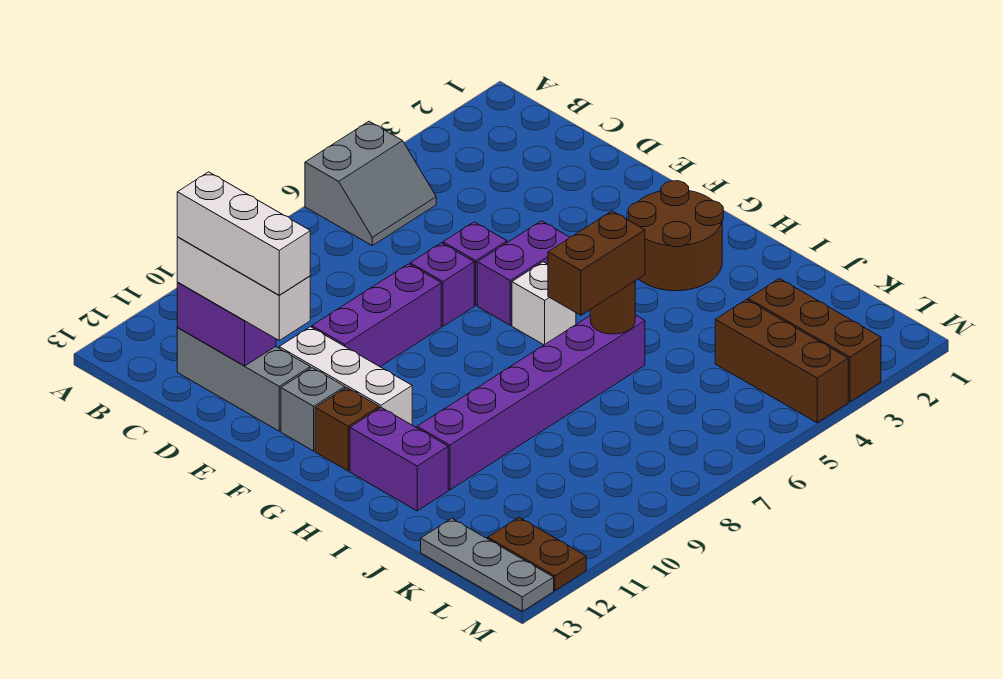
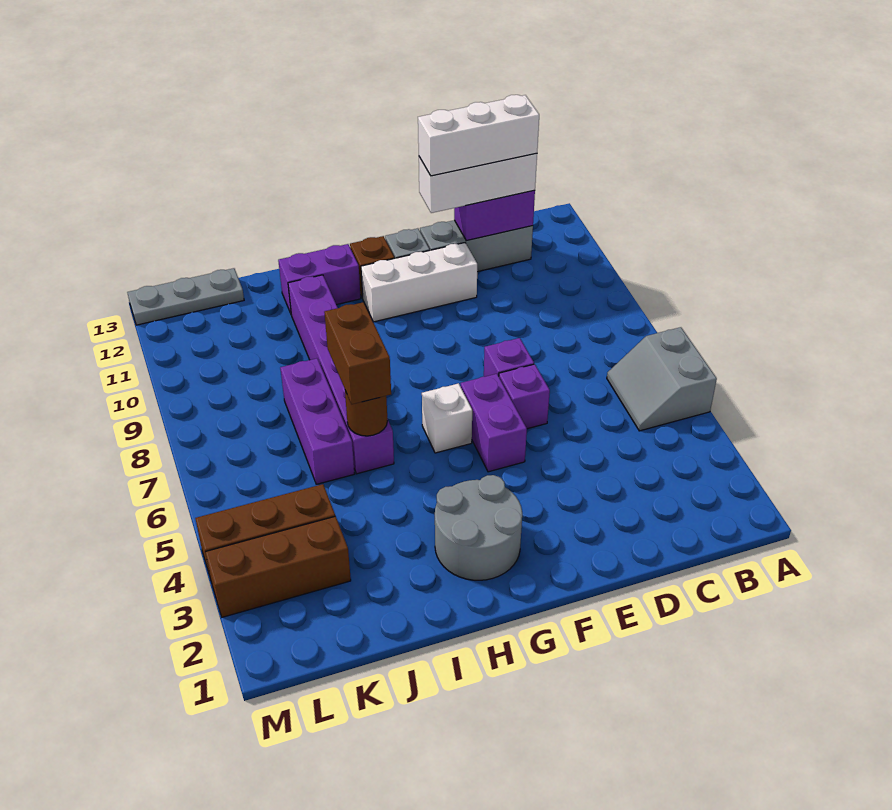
purple brick E8:E10 level 1 -> purple brick J6:J8 level 1
brown round brick G2:H3 level 1 -> grey round brick G2:H3 level 1
brown plate L12:M12 level 1 -> none

